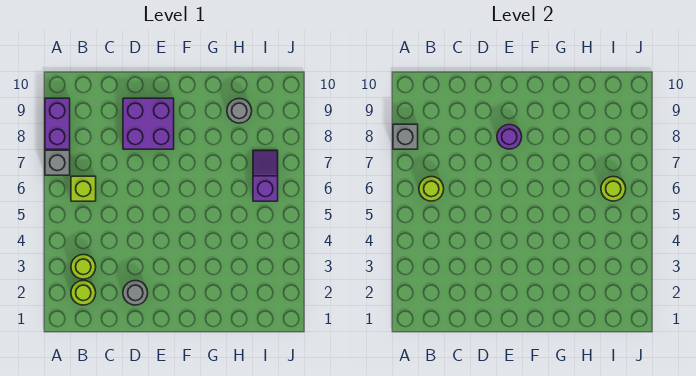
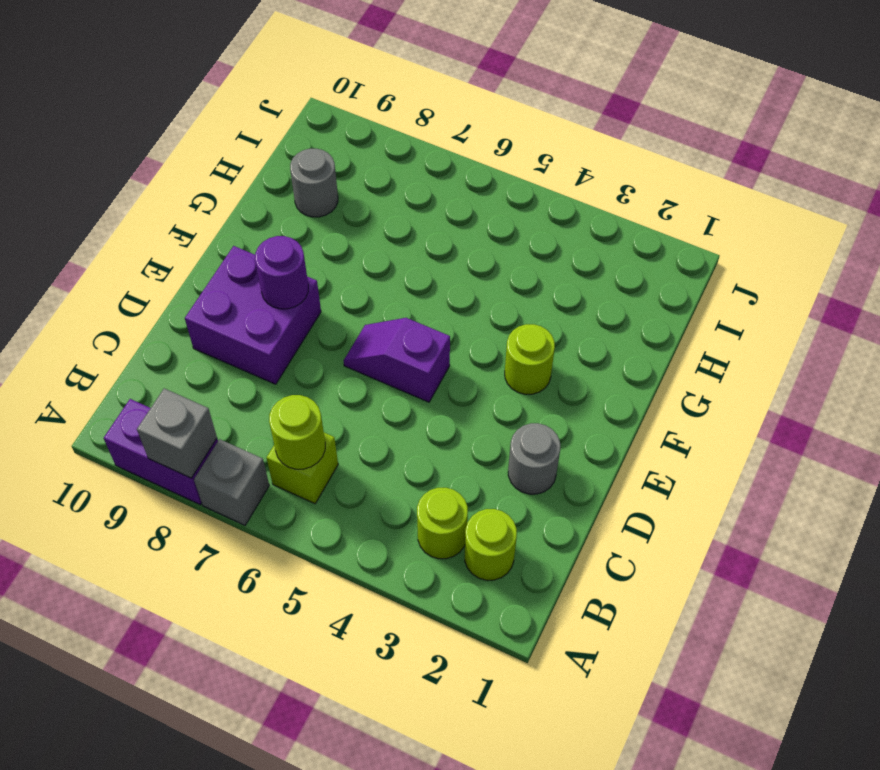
purple slope I6:I7 level 1 top 6 -> purple slope E5:E6 level 1 top 5
lime round brick I6 level 2 -> lime round brick F3 level 1

